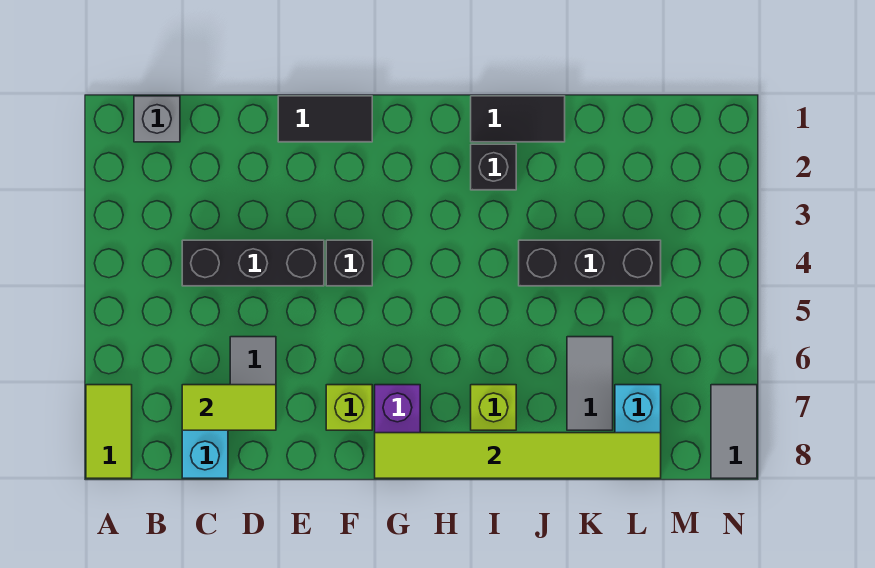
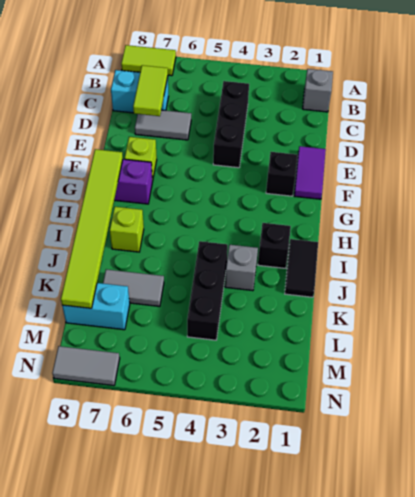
black tile E1:F1 level 1 -> purple tile E1:F1 level 1
black brick F4 level 1 -> black brick F2 level 1
none -> grey brick J3 level 1

